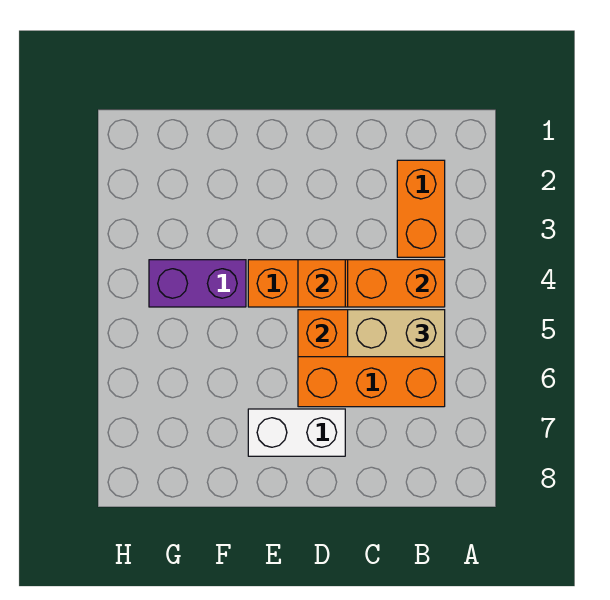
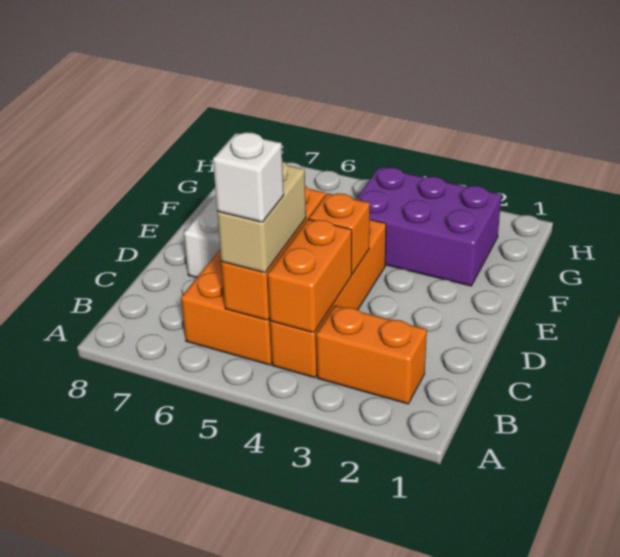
none -> white brick B5 level 4
purple brick F4:G4 level 1 -> purple brick F2:G4 level 1

